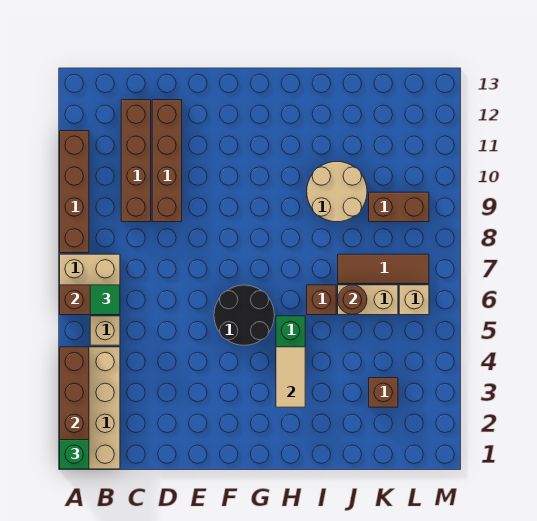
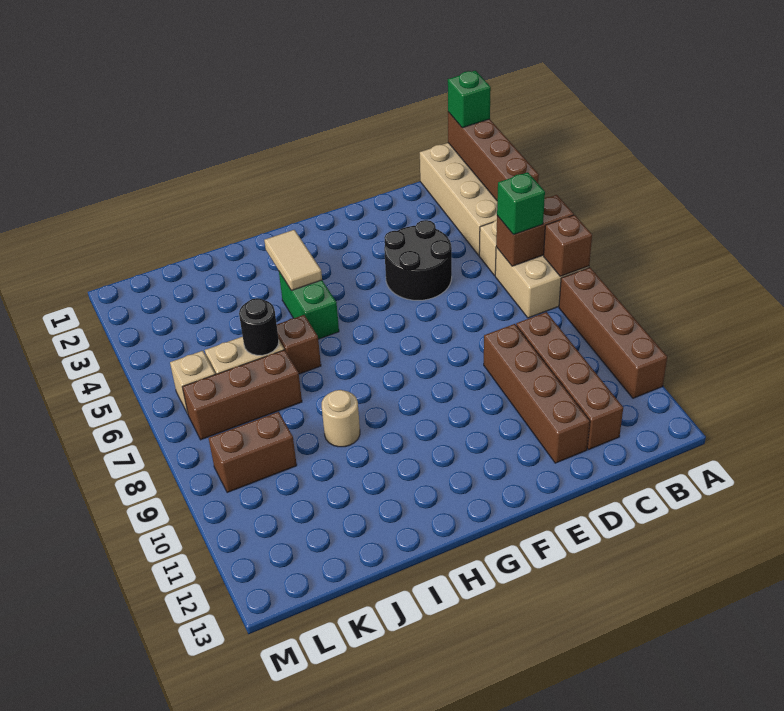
green tile B6 level 3 -> green brick B6 level 3
black round brick F5:G6 level 1 -> black round brick D4:E5 level 1
tan round brick I9:J10 level 1 -> tan round brick I9 level 1
brown round brick J6 level 2 -> black round brick J6 level 2
brown tile J7:L7 level 1 -> brown brick J7:L7 level 1
brown brick K3 level 1 -> brown brick A7 level 2

